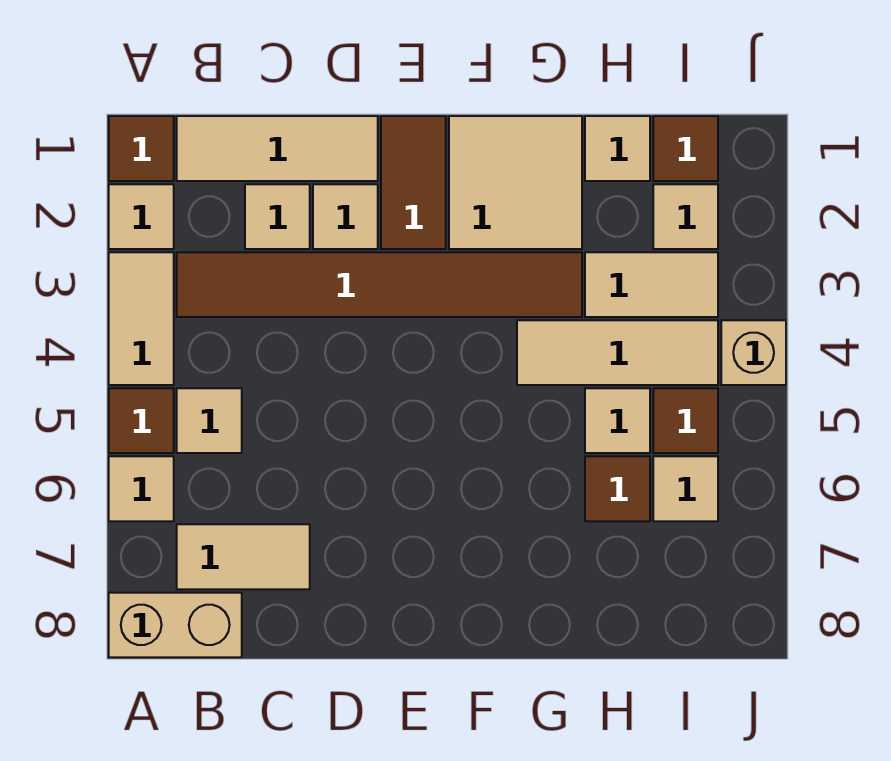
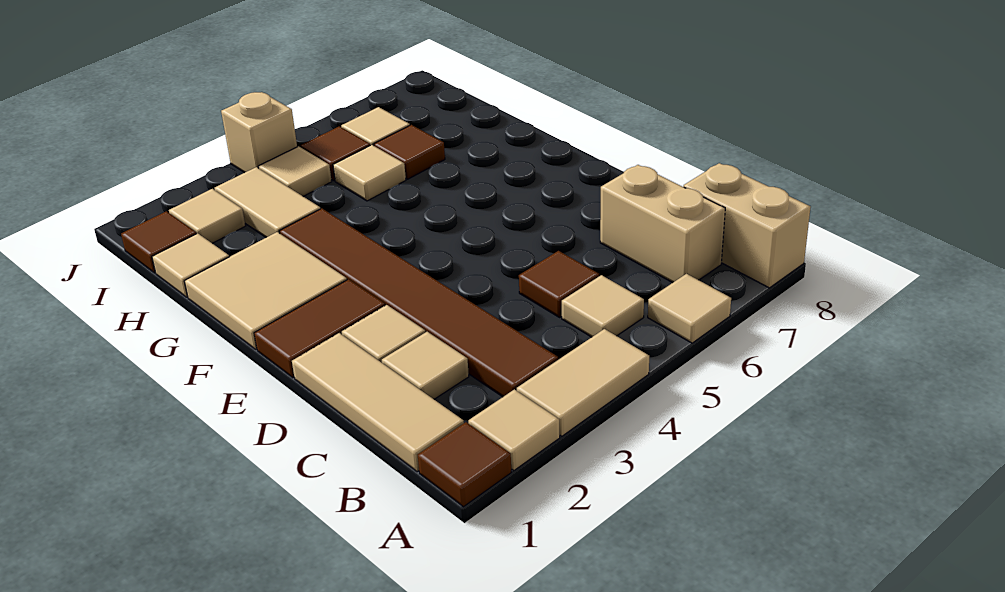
brown tile A5 level 1 -> brown tile C5 level 1
tan tile B7:C7 level 1 -> tan brick B7:C7 level 1
tan tile G4:I4 level 1 -> tan tile I4 level 1

